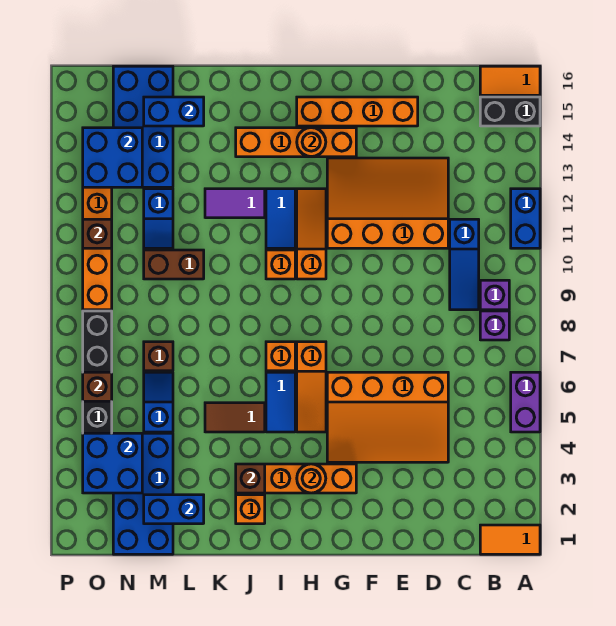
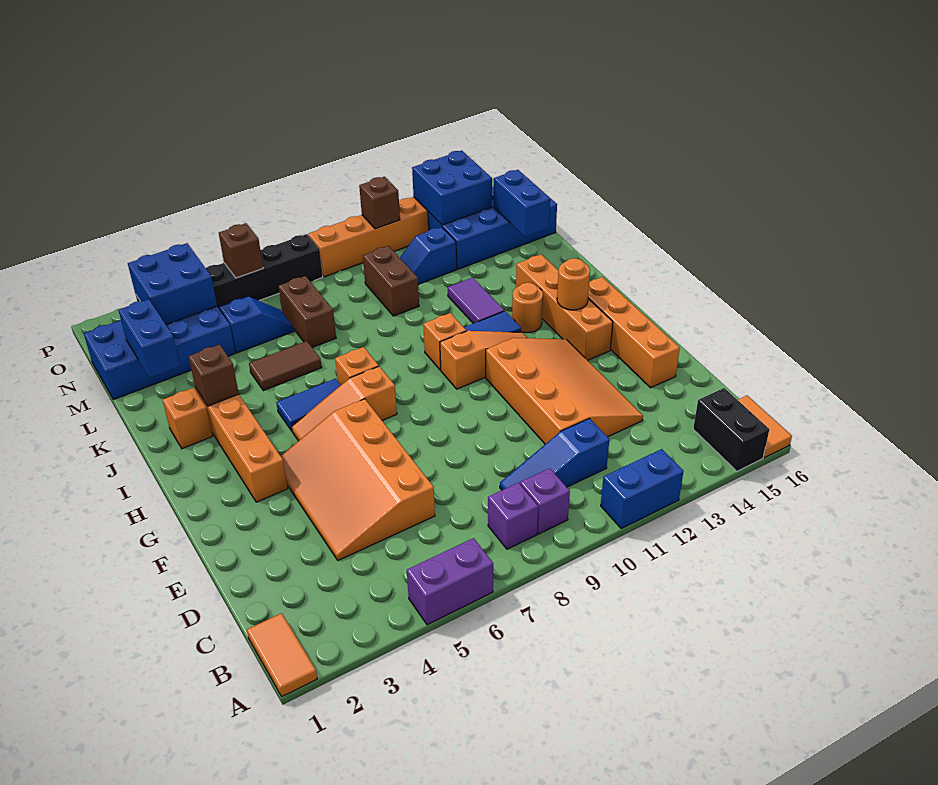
orange round brick H3 level 2 -> orange round brick I13 level 1
brown tile J5:K5 level 1 -> brown tile K5:K6 level 1
brown brick M7 level 1 -> brown brick L7:M7 level 1

